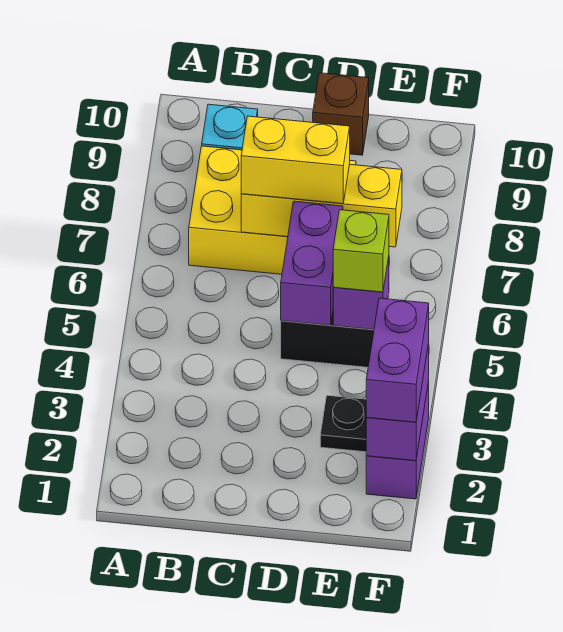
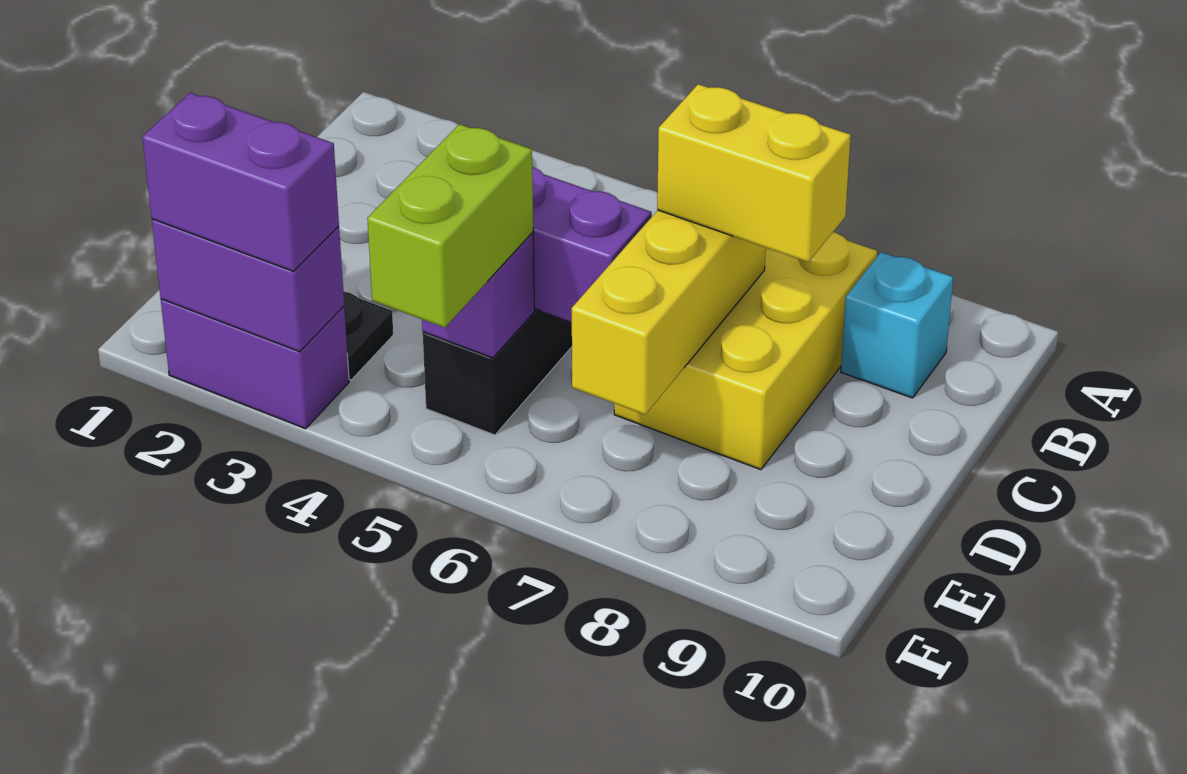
yellow brick C7:D7 level 3 -> yellow brick C7:C8 level 3
brown brick D10 level 1 -> none
lime brick E5 level 3 -> lime brick E5:F5 level 3

